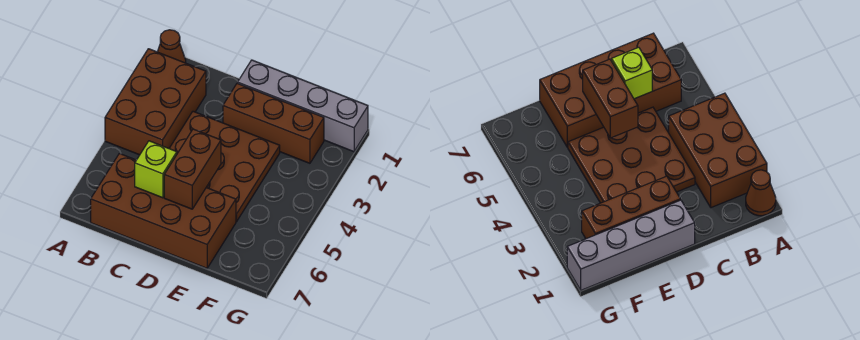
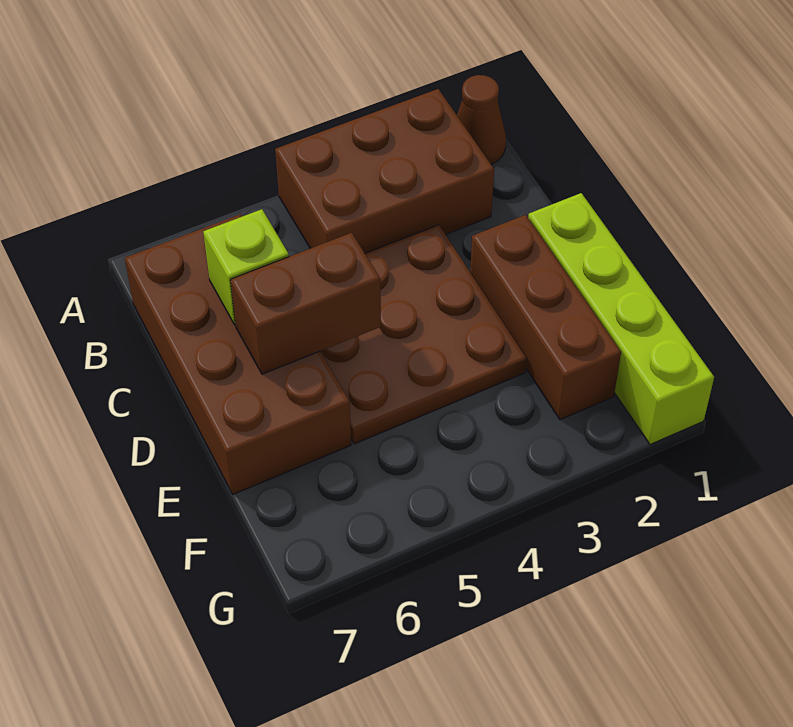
grey brick D1:G1 level 1 -> lime brick D1:G1 level 1

